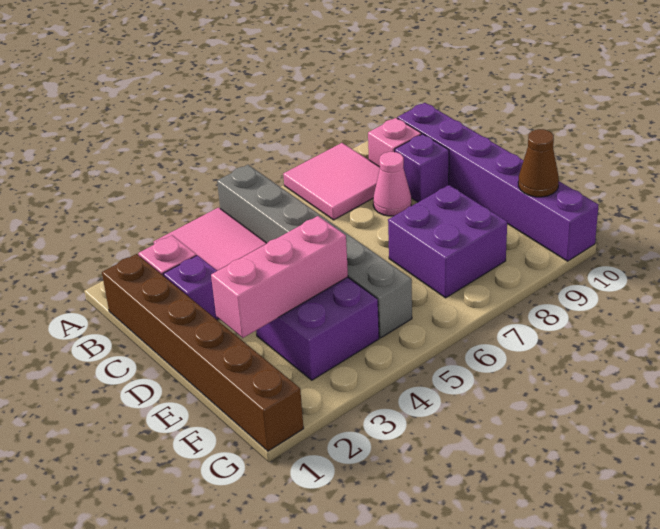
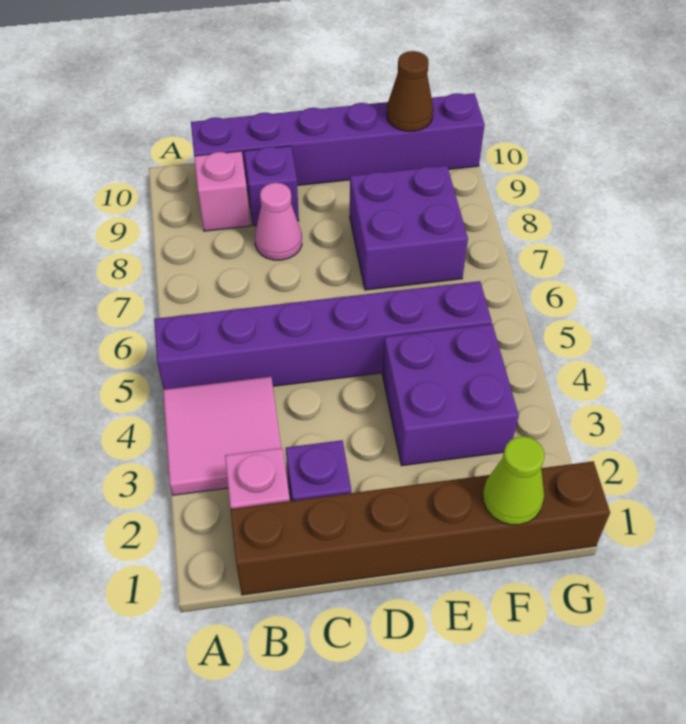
grey brick A5:F5 level 1 -> purple brick A5:F5 level 1
pink tile A7:B8 level 1 -> none
pink brick E2:E4 level 2 -> none
none -> lime cone F1 level 2

